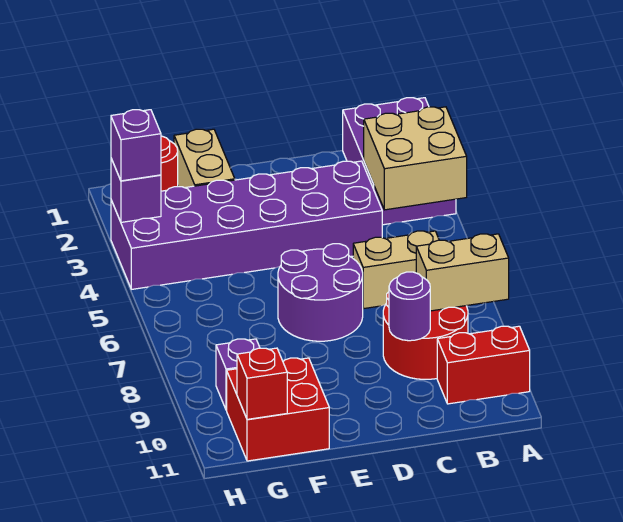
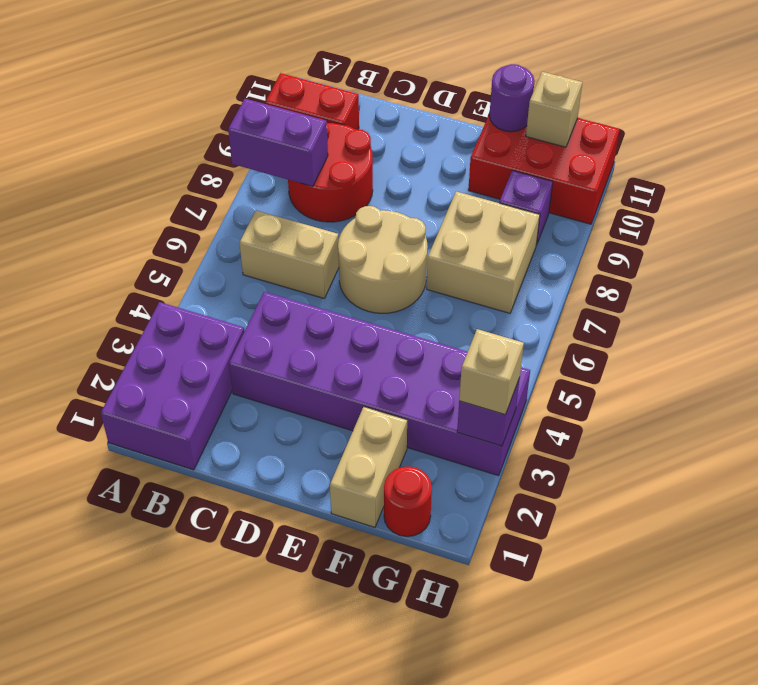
tan brick A3:B4 level 2 -> tan brick F7:G8 level 1
tan brick A8:B8 level 2 -> purple brick A8:B8 level 2
purple round brick C9 level 2 -> purple round brick F11 level 2
purple round brick D6:E7 level 1 -> tan round brick D6:E7 level 1
red brick F10:G11 level 1 -> red brick F10:H11 level 1
red brick G11 level 2 -> tan brick G11 level 2
purple brick H3 level 3 -> tan brick H3 level 3

